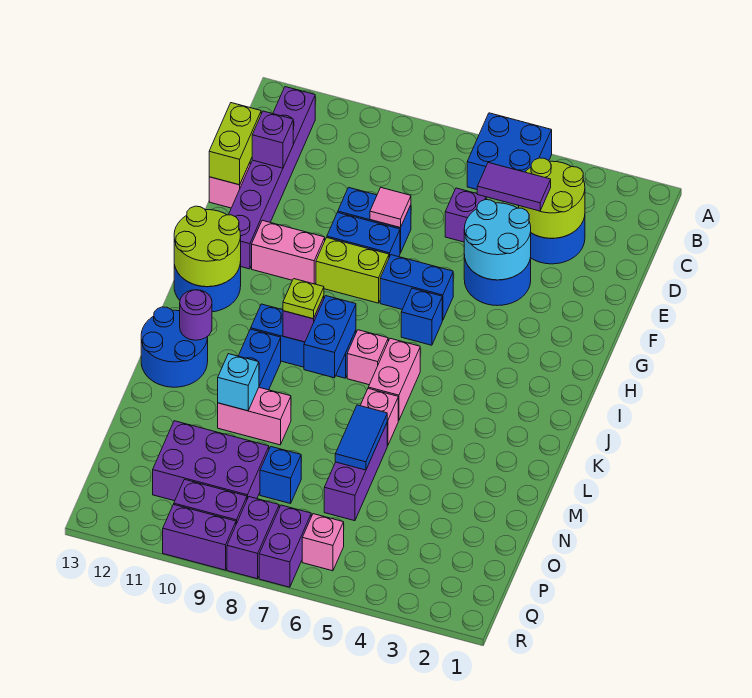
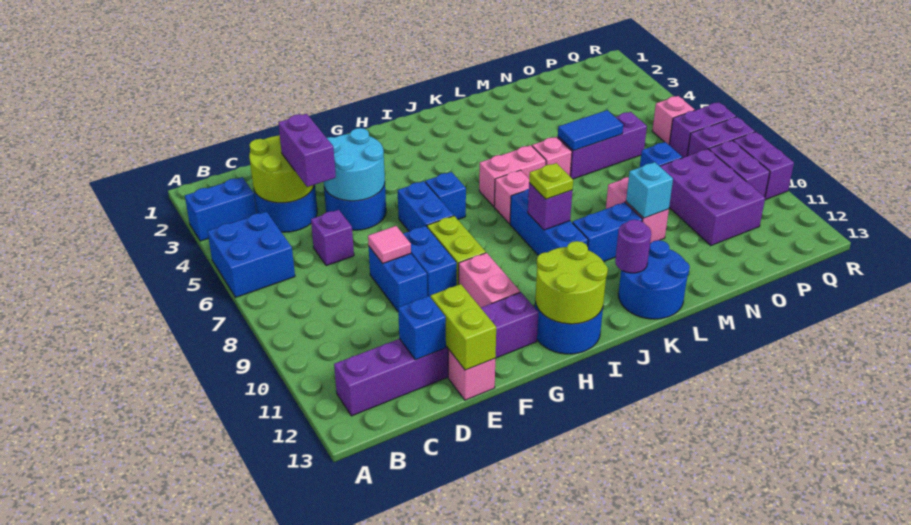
purple tile D4:D5 level 3 -> purple brick D4:D5 level 3
purple brick D12 level 2 -> blue brick D12 level 2
lime brick D13:E13 level 2 -> lime brick E12:E13 level 2
blue brick J8:K8 level 2 -> blue brick A3:B3 level 1

